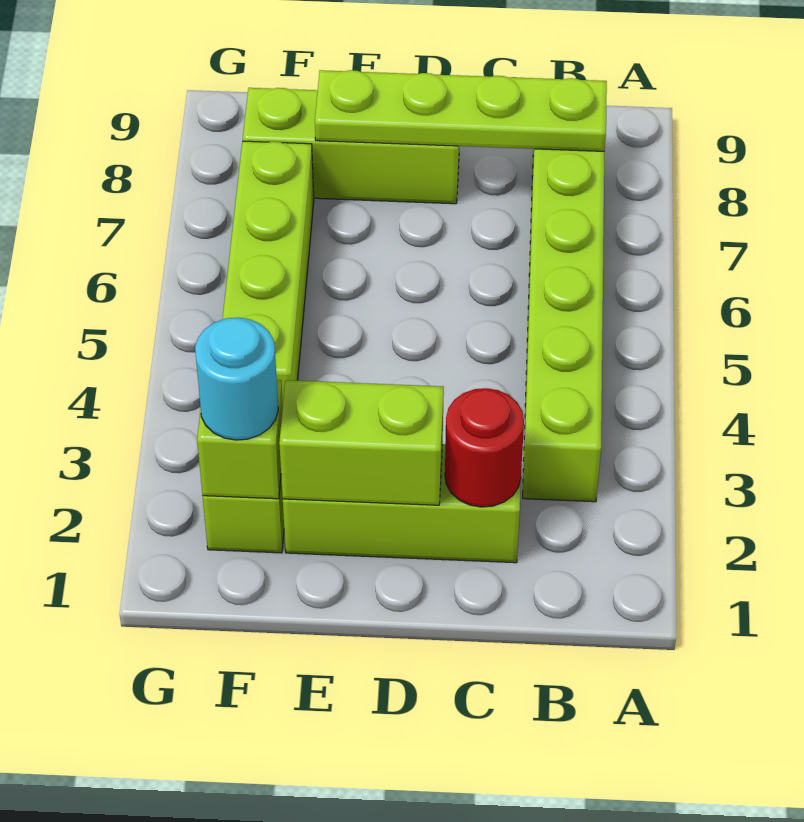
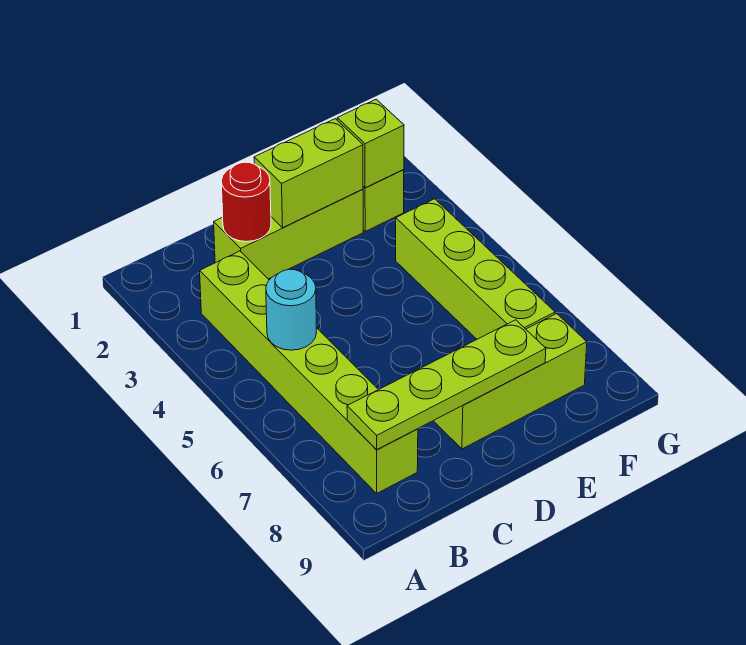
cyan round brick F2 level 3 -> cyan round brick B5 level 2

